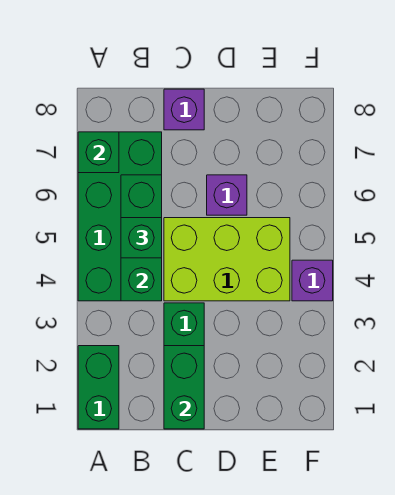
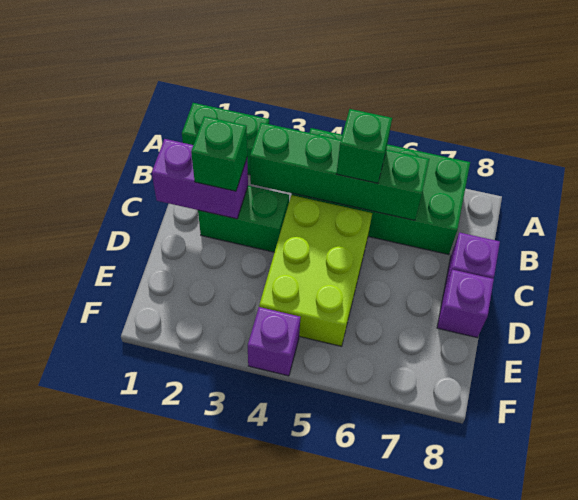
green brick A7 level 2 -> green brick C2 level 3
green brick B4:B6 level 2 -> green brick B3:B6 level 2
green brick C1:C2 level 2 -> purple brick C1:C2 level 2
purple brick D6 level 1 -> purple brick D8 level 1

